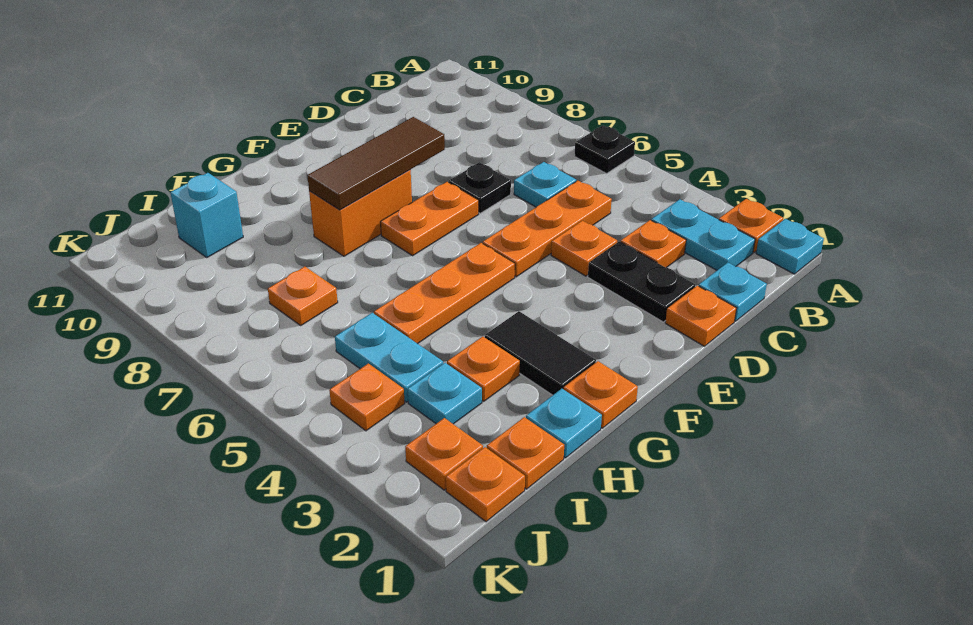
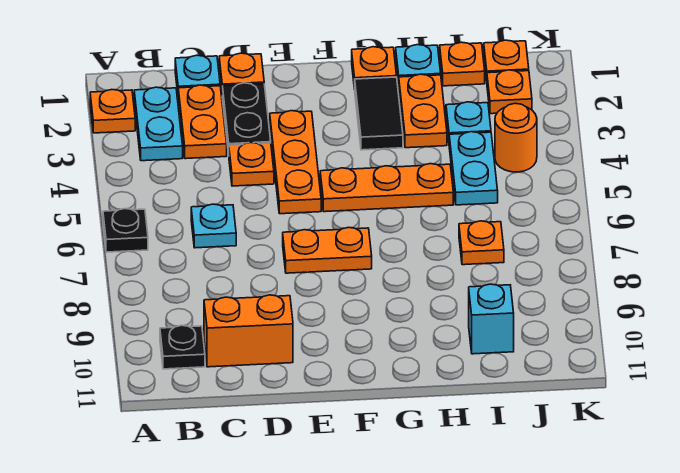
cyan plate A1 level 1 -> none
orange plate C3 level 1 -> orange plate C2:C3 level 1
orange plate C5:E5 level 1 -> orange plate E3:E5 level 1
black plate D7 level 1 -> black plate B10 level 1
brown tile E8:G8 level 2 -> none
orange brick F8:G8 level 1 -> orange brick C10:D10 level 1
orange plate H3 level 1 -> orange plate H2:H3 level 1
orange plate J4 level 1 -> orange round brick J4 level 1

